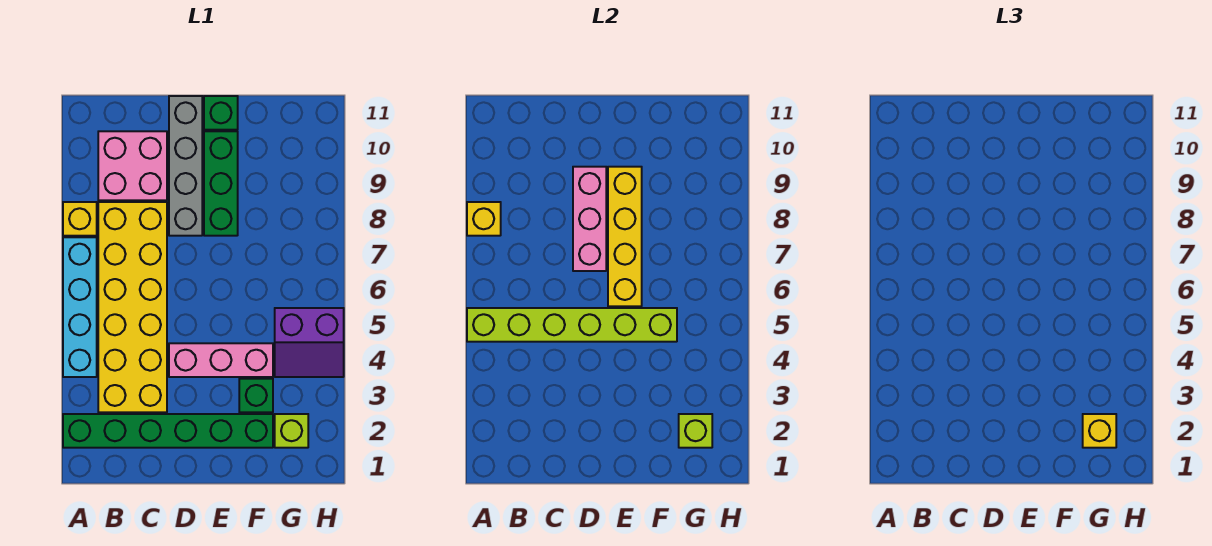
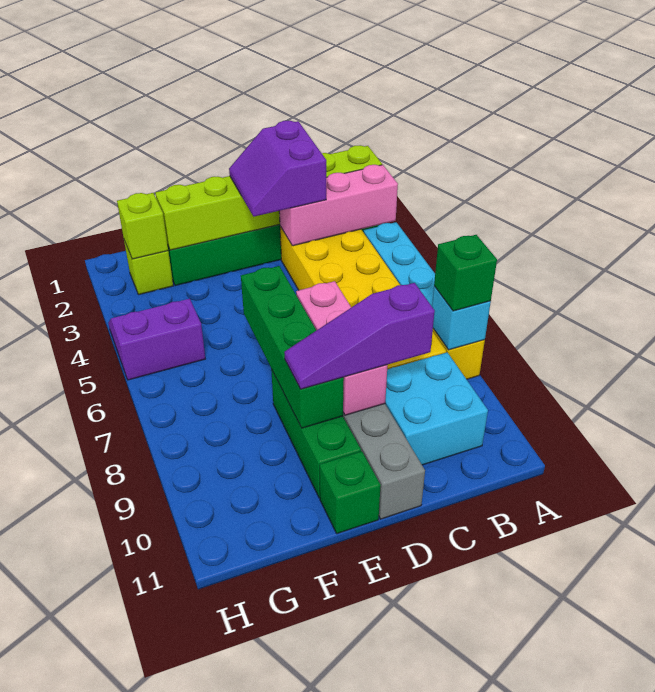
lime brick A5:F5 level 2 -> lime brick A2:F2 level 2
yellow brick A8 level 2 -> cyan brick A8 level 2
pink brick B9:C10 level 1 -> cyan brick B9:C10 level 1
none -> purple slope C2:D3 level 3 top C
none -> purple slope C9:E9 level 3 top C
pink brick D4:F4 level 1 -> pink brick A3:C3 level 2
yellow brick E6:E9 level 2 -> green brick E6:E9 level 2
green brick F3 level 1 -> green brick A8 level 3
yellow brick G2 level 3 -> none

